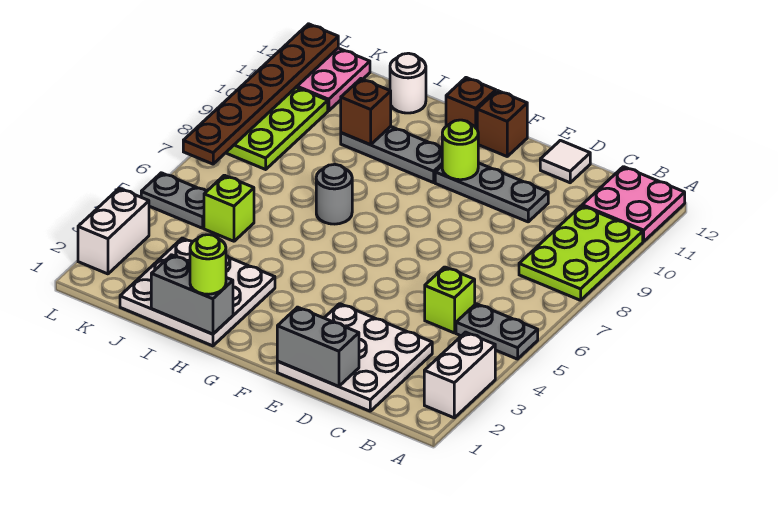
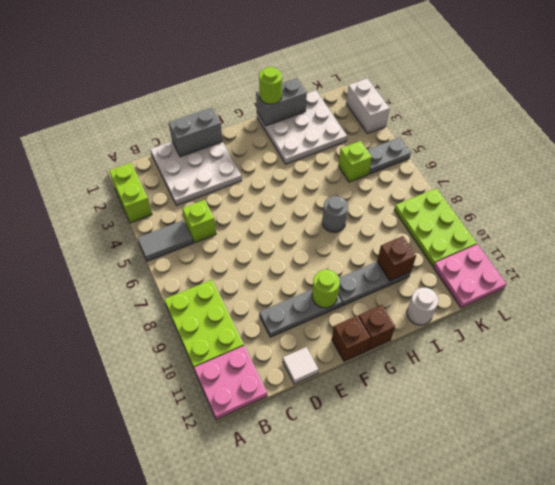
white brick A2:A3 level 1 -> lime brick A2:A3 level 1
grey plate A5:B5 level 1 -> grey tile A5:B5 level 1
brown plate L7:L12 level 2 -> none

